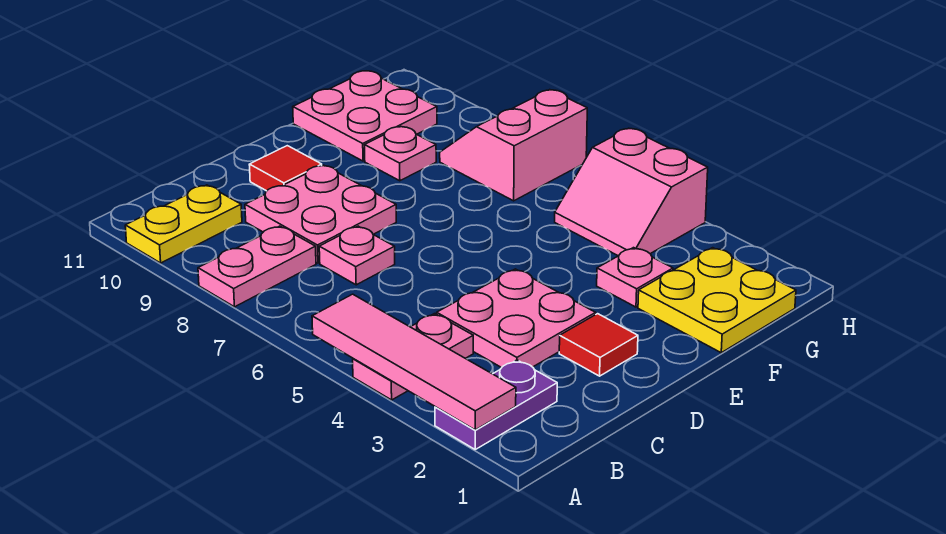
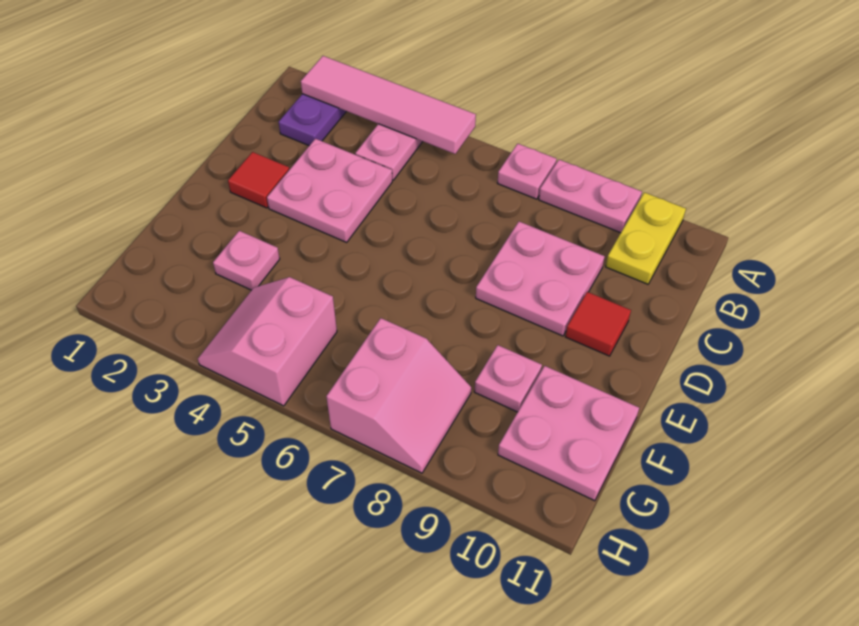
pink plate A8:B8 level 1 -> pink plate A8:A9 level 1
pink plate C7 level 1 -> pink plate A7 level 1
yellow plate F1:G2 level 1 -> none
pink slope G4:H5 level 1 top H -> pink slope G4:H5 level 1 top 5

